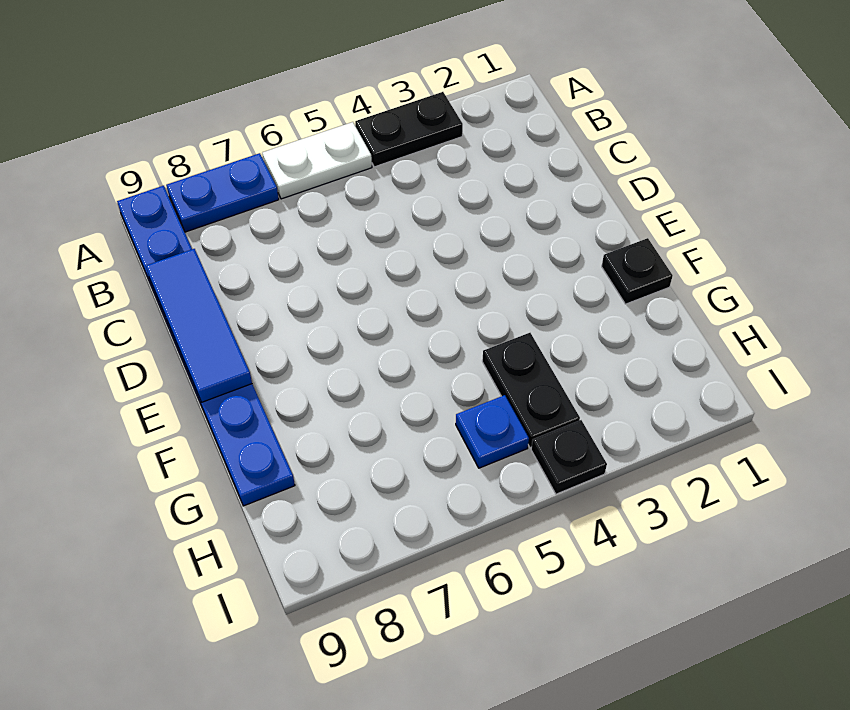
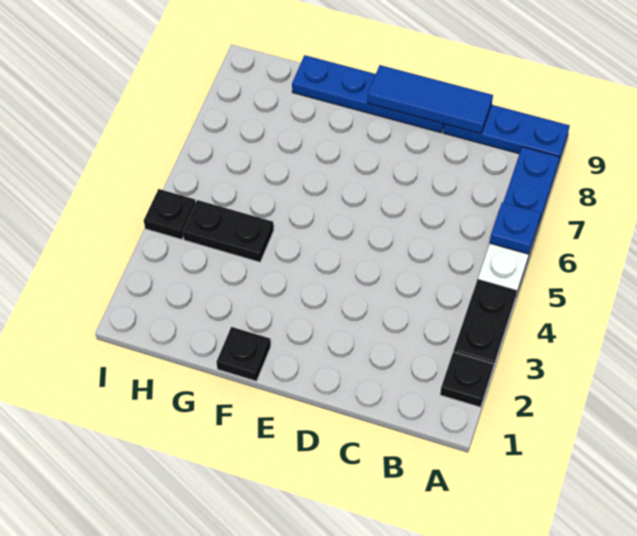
none -> black plate A2 level 1
blue plate H5 level 1 -> blue plate A6 level 2

